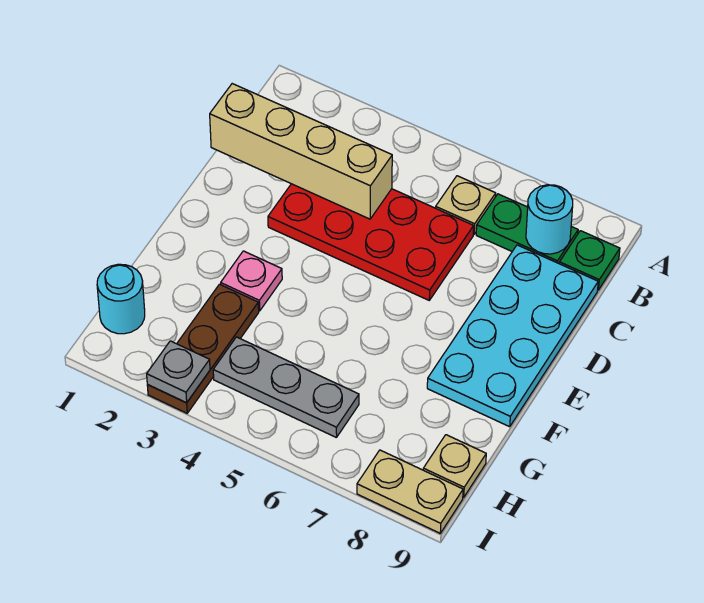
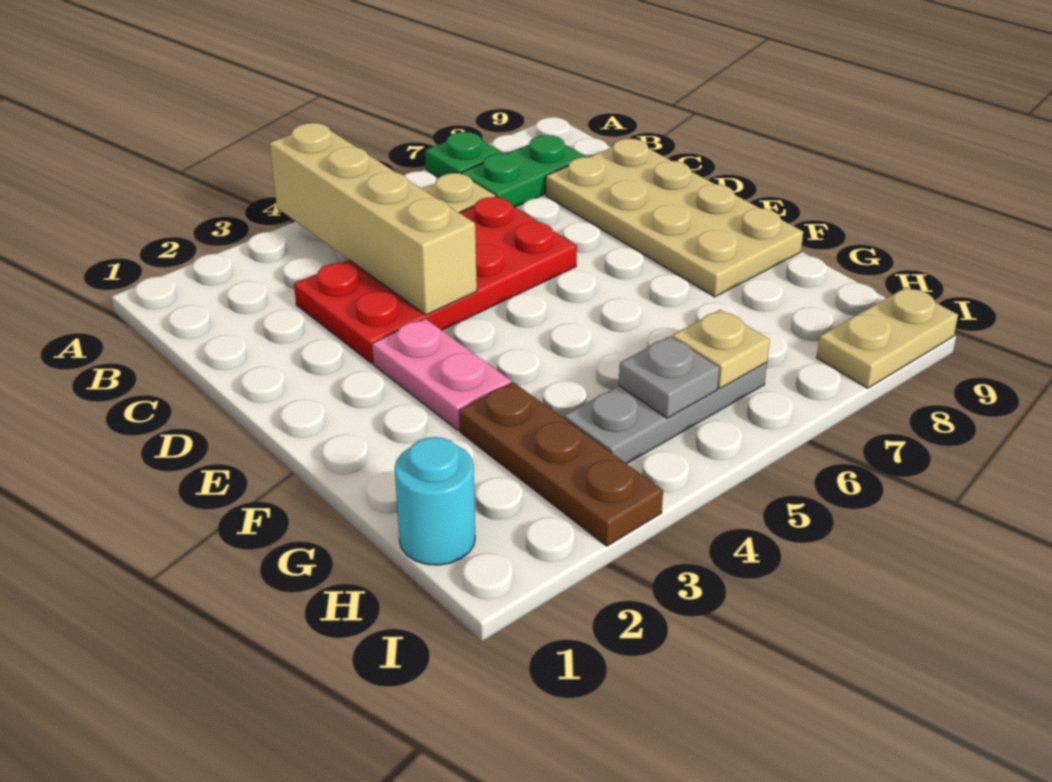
cyan round brick B8 level 2 -> none
green plate B9 level 1 -> green plate A7 level 1
tan brick C1:C4 level 2 -> tan brick A4:D4 level 2
cyan plate C8:F9 level 1 -> tan plate C8:F9 level 1
pink plate F3 level 1 -> pink plate E3:F3 level 1
tan plate H9 level 1 -> tan plate H6 level 2
grey plate I3 level 2 -> grey plate H5 level 2

